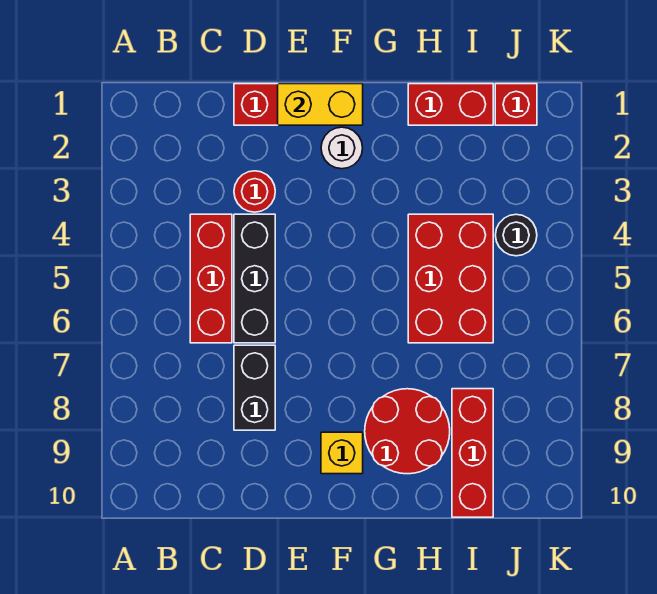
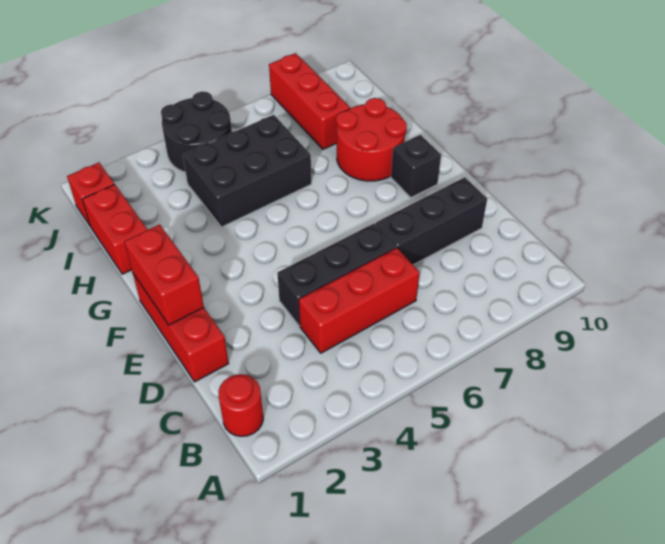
red round brick D3 level 1 -> red round brick B1 level 1
black brick D7:D8 level 1 -> black brick D7:D9 level 1
yellow brick E1:F1 level 2 -> red brick E1:F1 level 2
white round brick F2 level 1 -> none
yellow brick F9 level 1 -> black brick F9 level 1
red brick H4:I6 level 1 -> black brick H4:I6 level 1
red brick I8:I10 level 1 -> red brick I8:K8 level 1
black round brick J4 level 1 -> black round brick J4:K5 level 1

